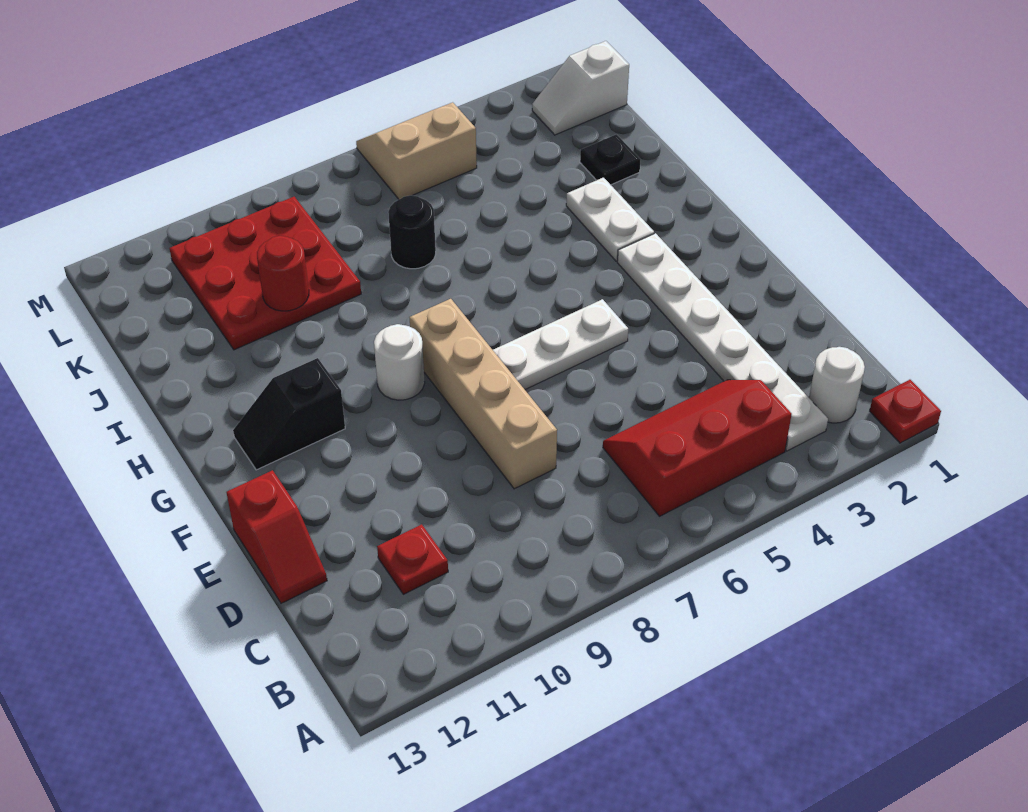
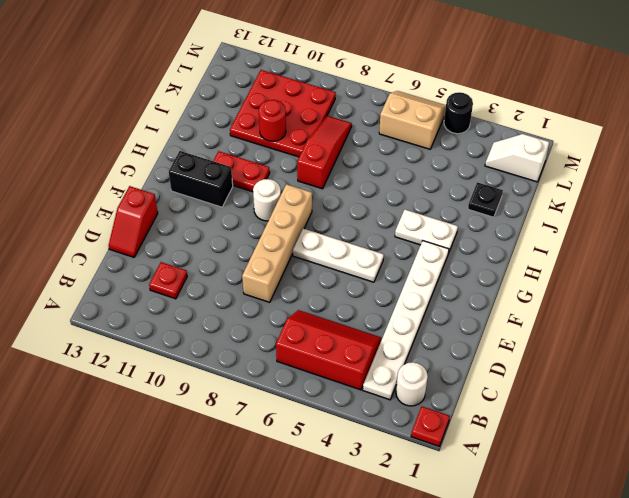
black slope G11:G12 level 1 top 11 -> black brick G11:G12 level 1
white plate H3:I3 level 1 -> white plate H3:H4 level 1
none -> red plate H10:H11 level 1
none -> red slope I8:K8 level 1 top I
black round brick J7 level 1 -> black round brick M4 level 1

